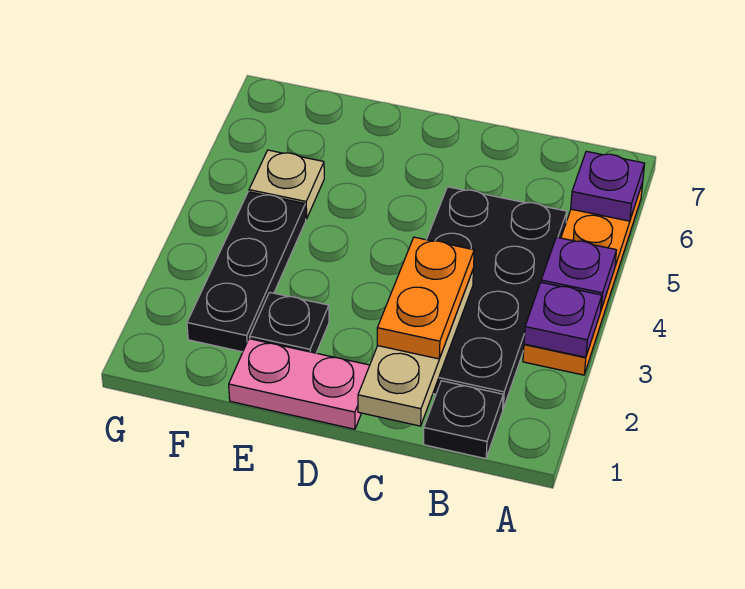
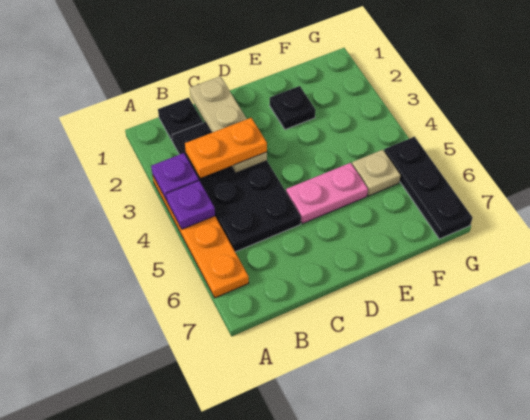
purple plate A6 level 2 -> none
orange plate C2:C3 level 3 -> orange plate B3:C3 level 3
pink plate D1:E1 level 1 -> pink plate D5:E5 level 1
black plate F2:F4 level 1 -> black plate G5:G7 level 1

